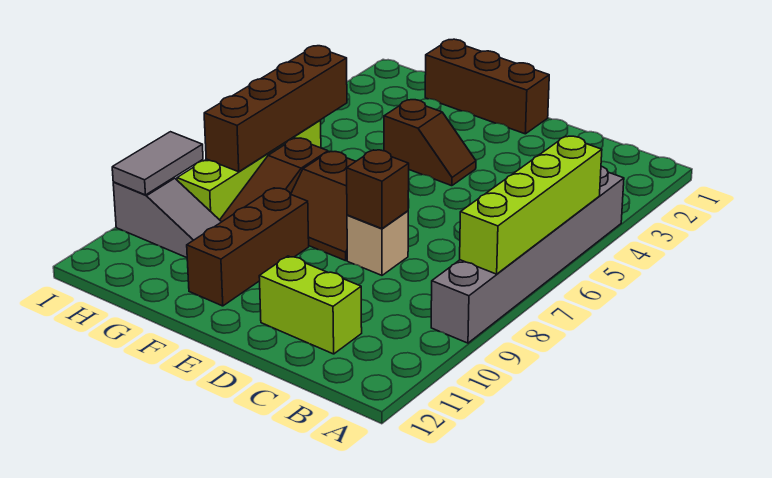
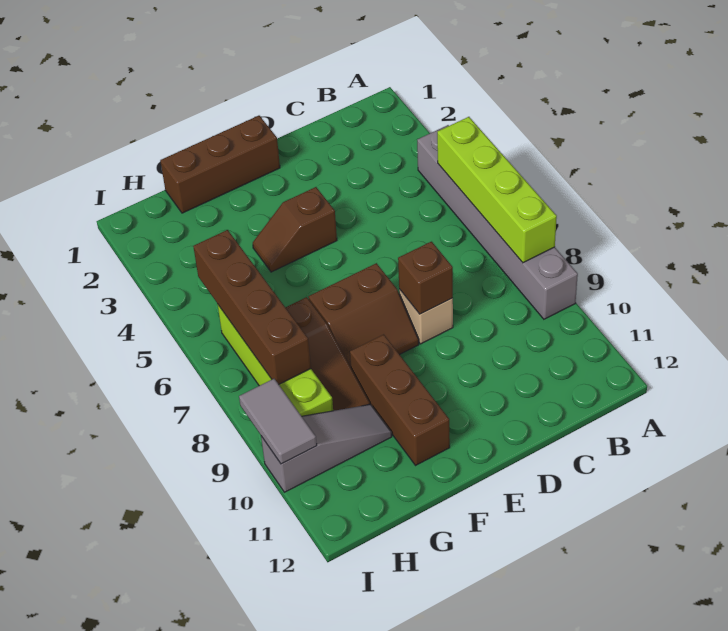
lime brick C11:D11 level 1 -> none
brown slope E4:F4 level 1 top F -> brown slope E4:F4 level 1 top E

